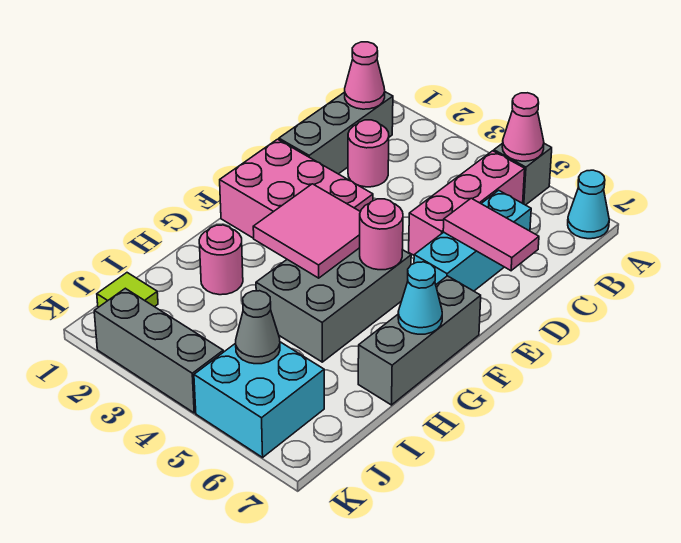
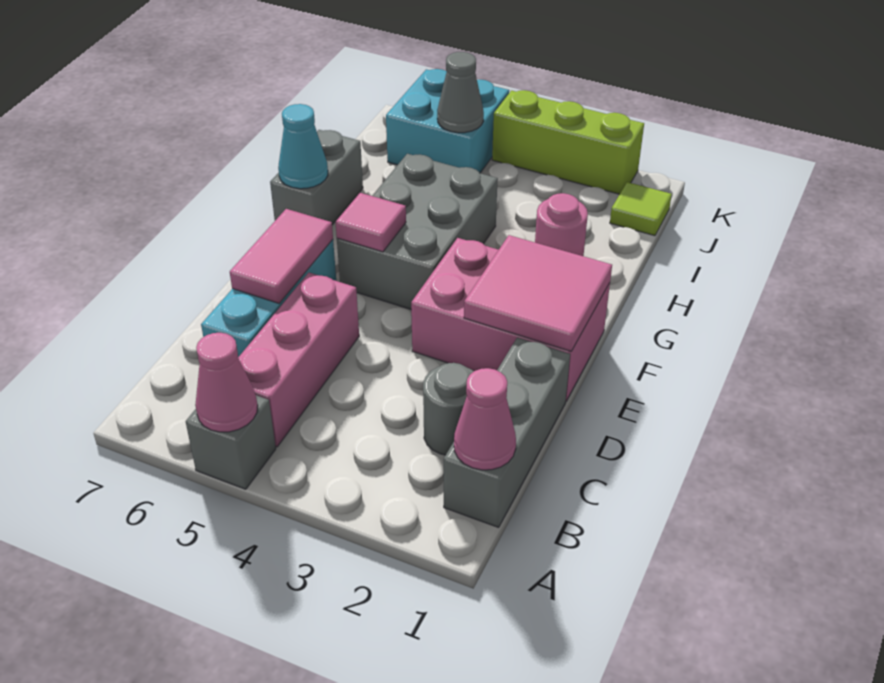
cyan cone A7 level 1 -> none
pink round brick C2 level 1 -> grey round brick C2 level 1
pink tile D6:D7 level 2 -> pink tile D6:E6 level 2
pink tile F3:G4 level 2 -> pink tile E1:F2 level 2
pink round brick F5 level 2 -> pink tile F5 level 2
grey brick F7:H7 level 1 -> grey brick G7:H7 level 1
grey brick K2:K4 level 1 -> lime brick K2:K4 level 1

